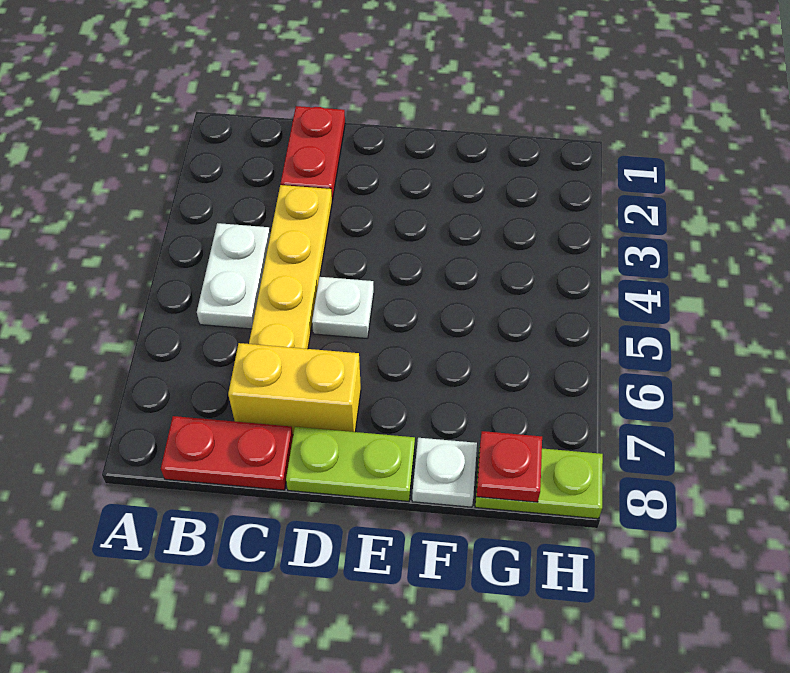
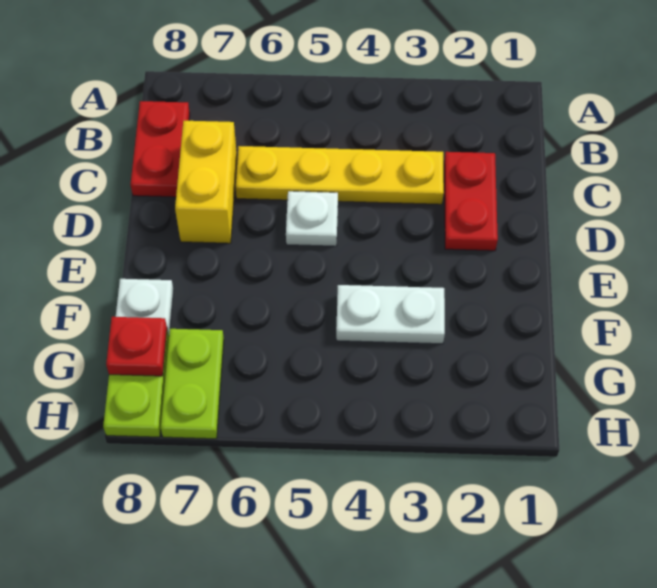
white plate B4:B5 level 1 -> white plate F3:F4 level 1
red plate C1:C2 level 1 -> red plate C2:D2 level 1
lime plate D8:E8 level 1 -> lime plate G7:H7 level 1

